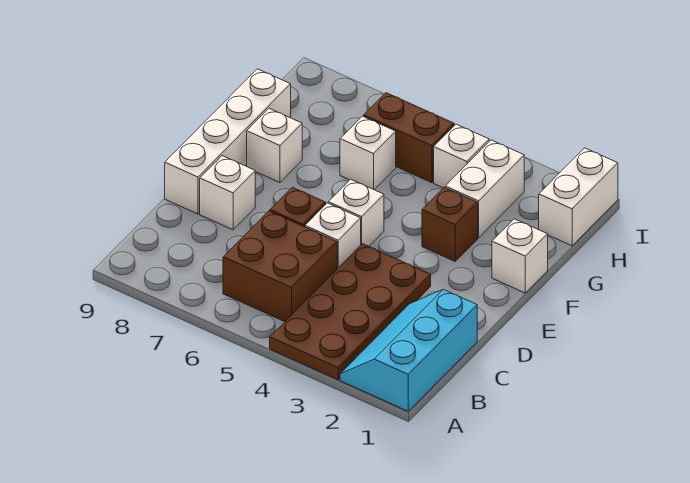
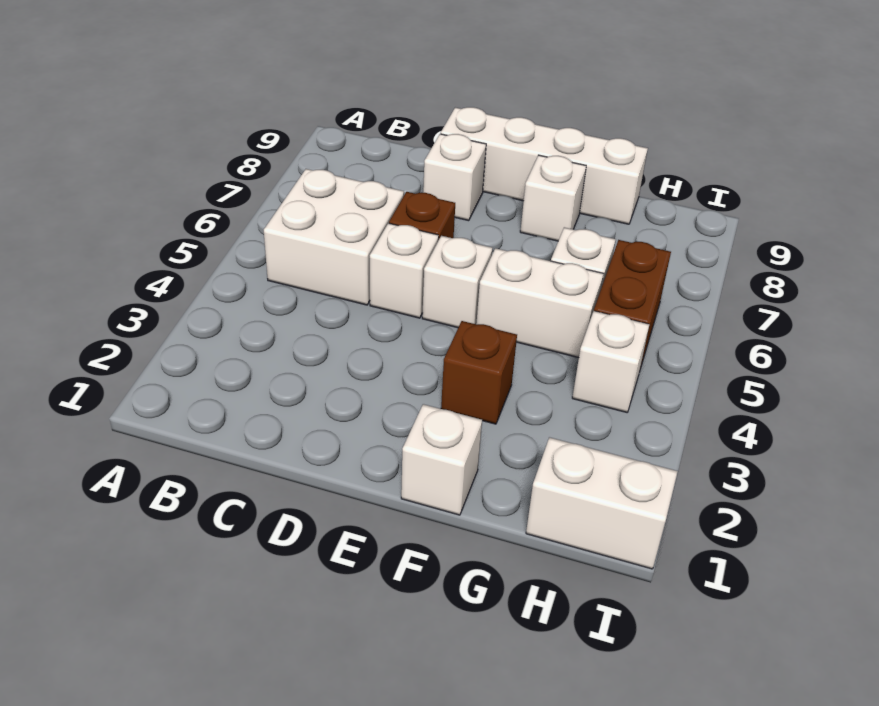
cyan slope A1:C2 level 1 top 1 -> none
brown plate A3:D4 level 1 -> none
brown brick B5:C6 level 1 -> white brick B5:C6 level 1
white brick G3:H3 level 1 -> white brick F5:G5 level 1

